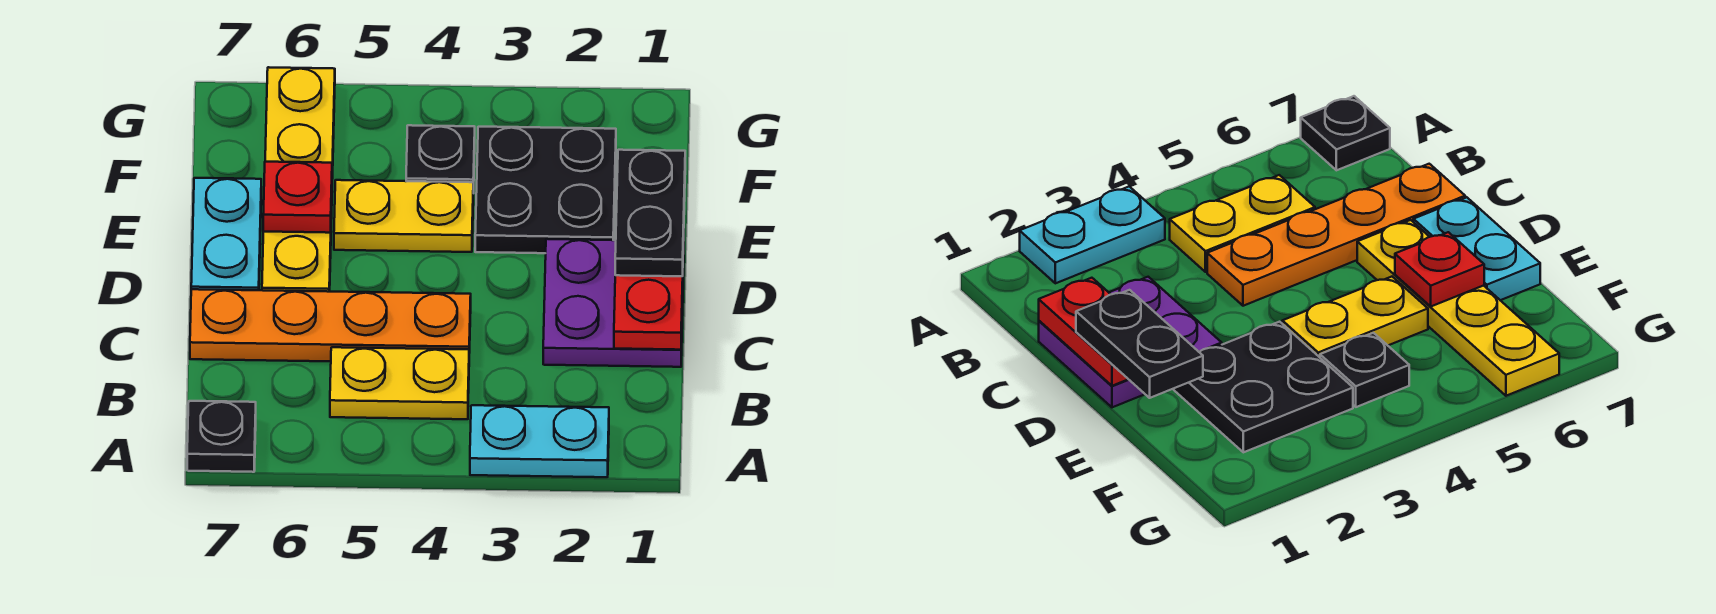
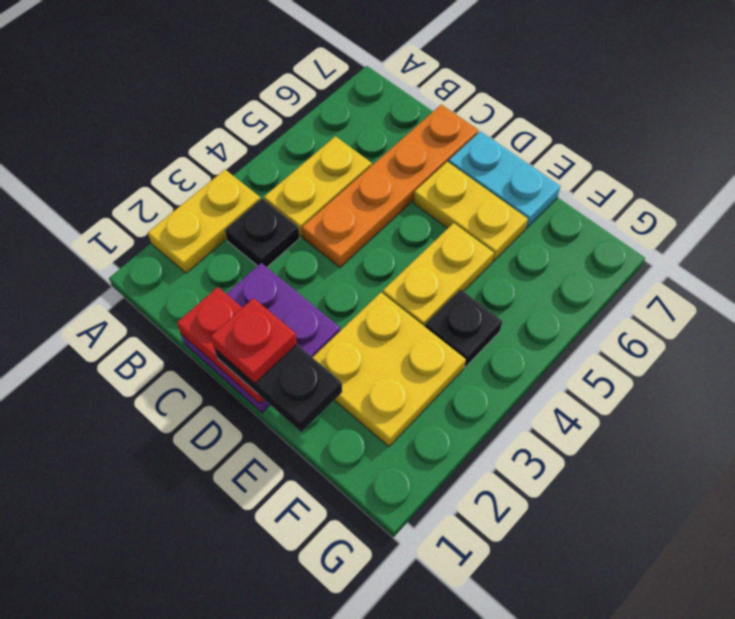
cyan plate A2:A3 level 1 -> yellow plate A2:A3 level 1
black plate A7 level 1 -> black plate B3 level 1
yellow plate D6:G6 level 1 -> yellow plate D6:E6 level 1
black plate E2:F3 level 1 -> yellow plate E2:F3 level 1
red plate E6 level 2 -> red plate D1 level 4

